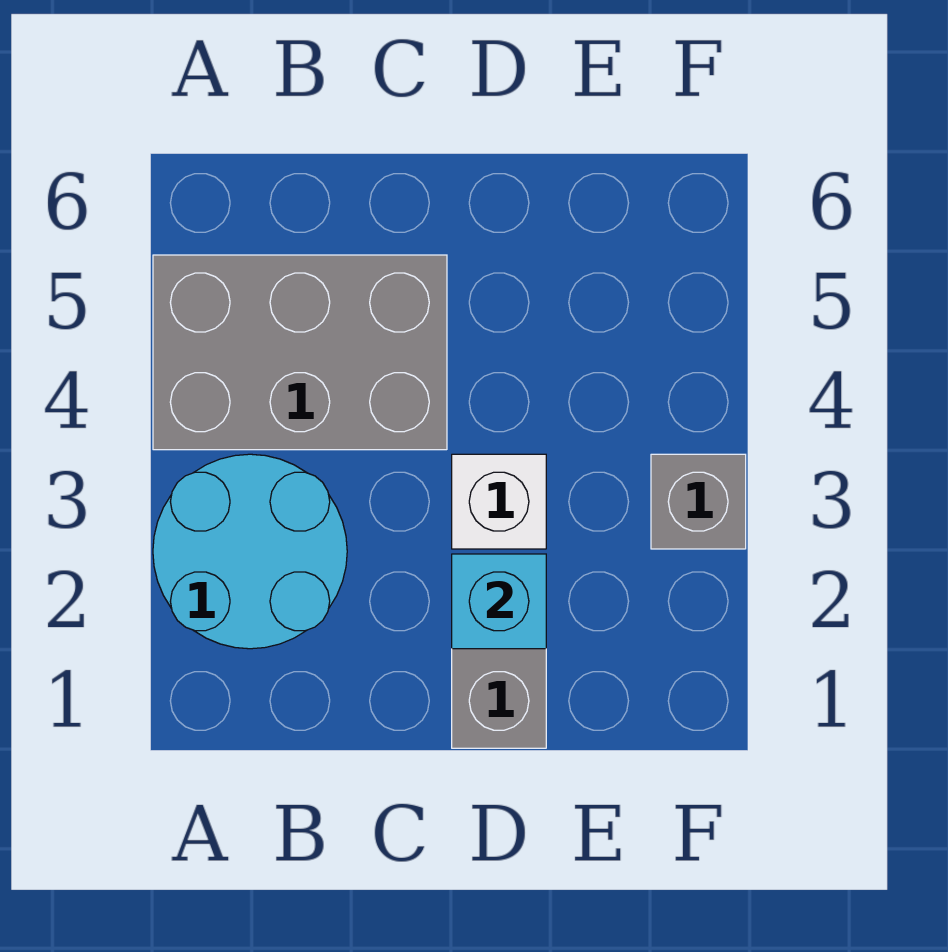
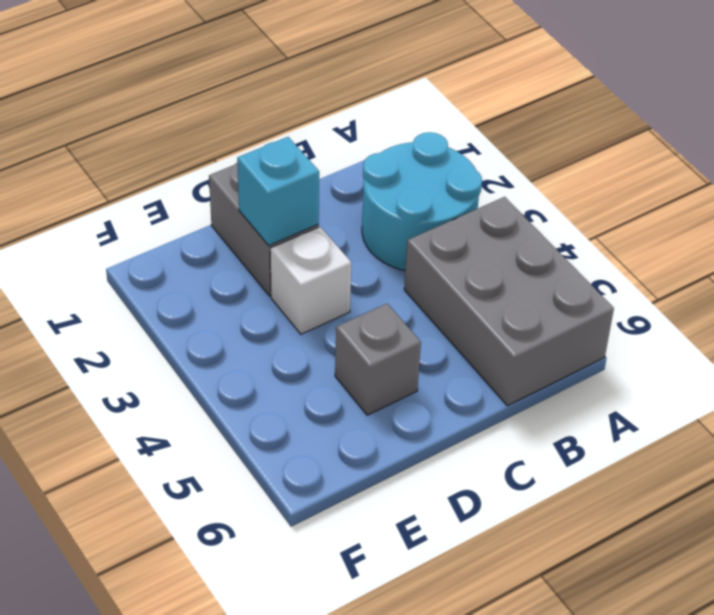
grey brick A4:C5 level 1 -> grey brick A4:B6 level 1
grey brick F3 level 1 -> grey brick D5 level 1

